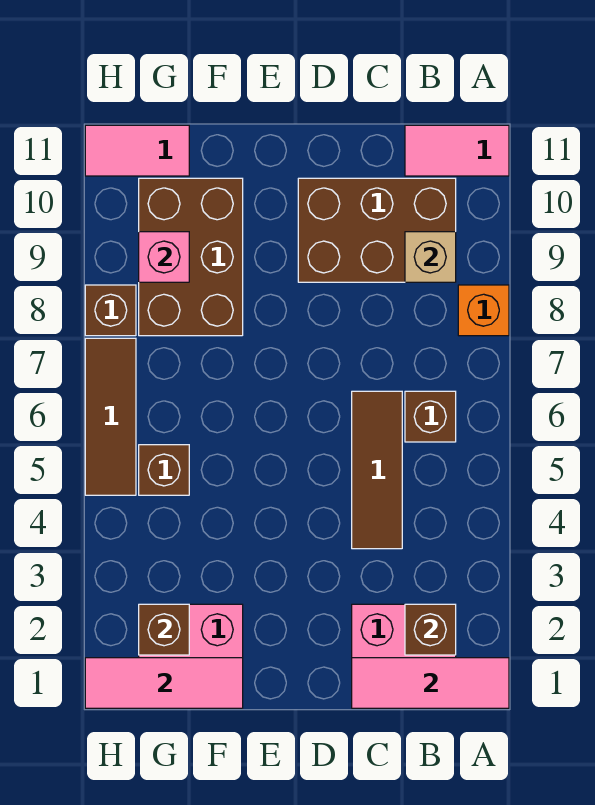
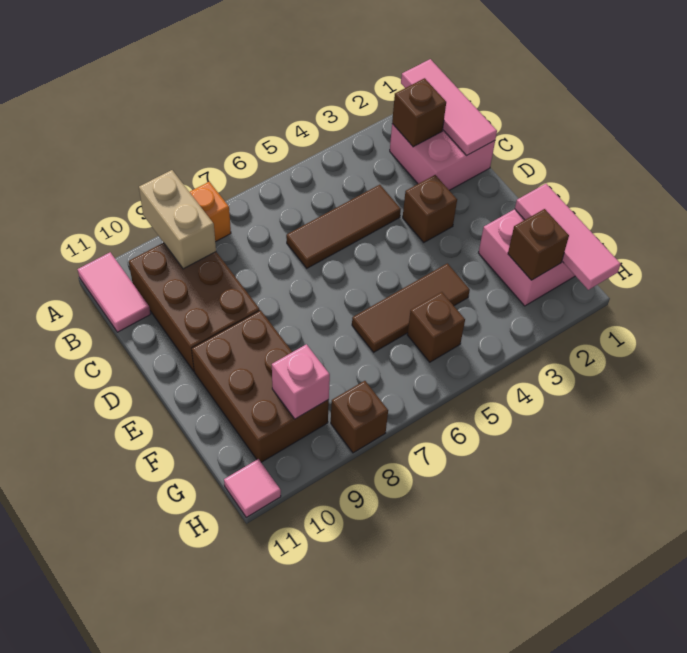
brown brick B6 level 1 -> brown brick D3 level 1
tan brick B9 level 2 -> tan brick A9:B9 level 2
brown brick F8:G10 level 1 -> brown brick E9:G10 level 1
pink tile G11:H11 level 1 -> pink tile H11 level 1
brown tile H5:H7 level 1 -> brown tile F4:F6 level 1

